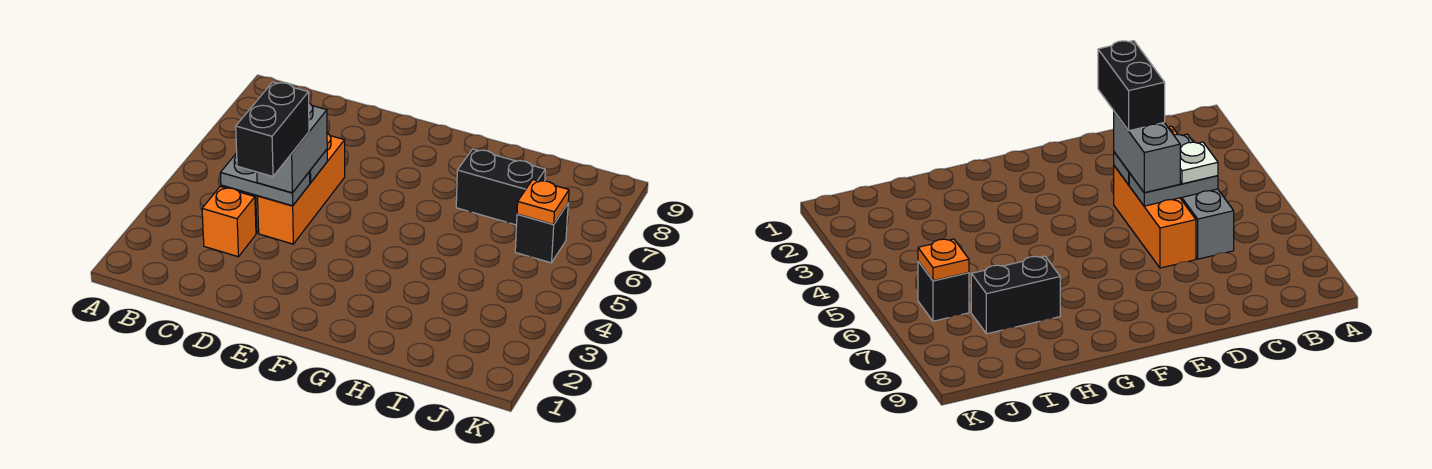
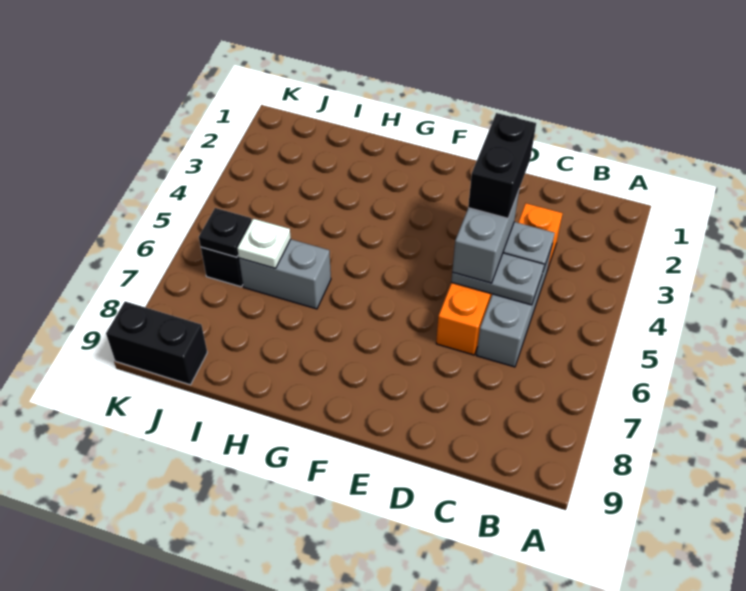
white plate C5 level 3 -> white plate I6 level 2
none -> grey brick H6:I6 level 1
black brick H7:I7 level 1 -> black brick J9:K9 level 1
orange plate J6 level 2 -> black plate J6 level 2

